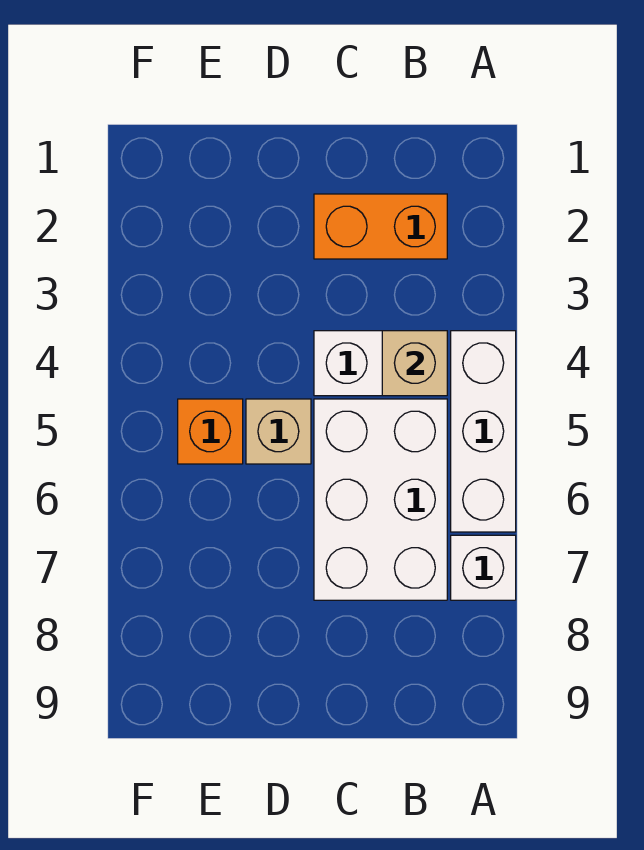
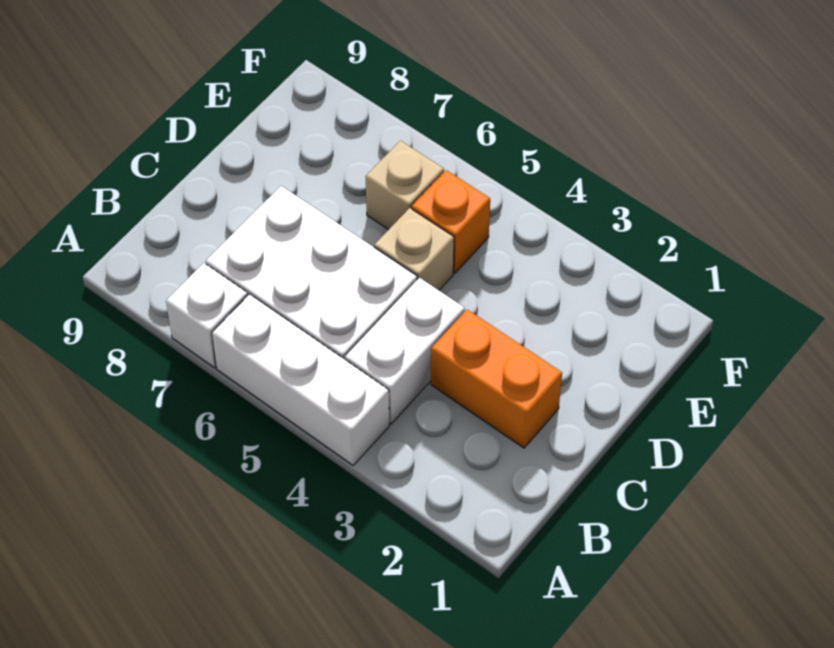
orange brick B2:C2 level 1 -> orange brick C2:C3 level 1
tan brick B4 level 2 -> tan brick E6 level 1

